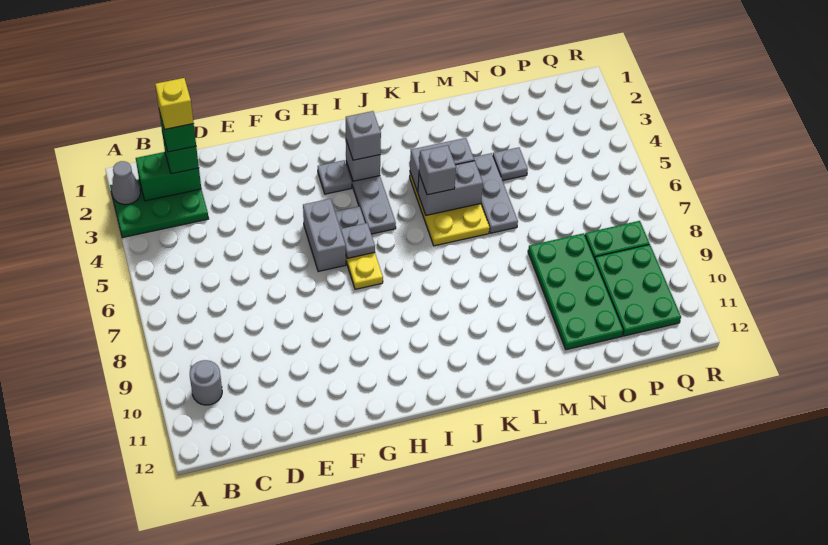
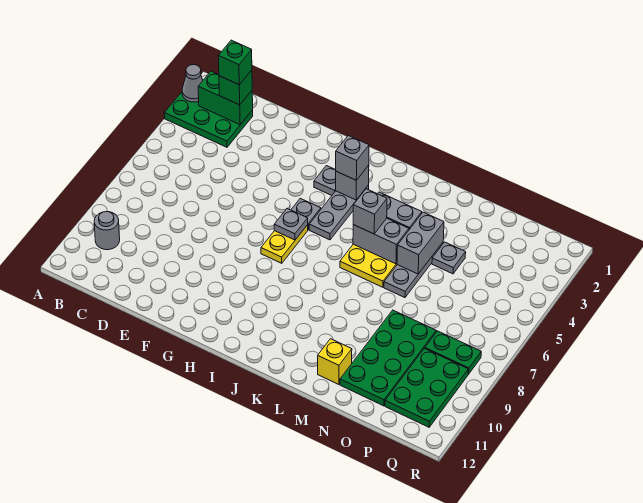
yellow brick C2 level 5 -> yellow brick M11 level 1
grey brick G5:G6 level 1 -> grey brick M4:M5 level 2

